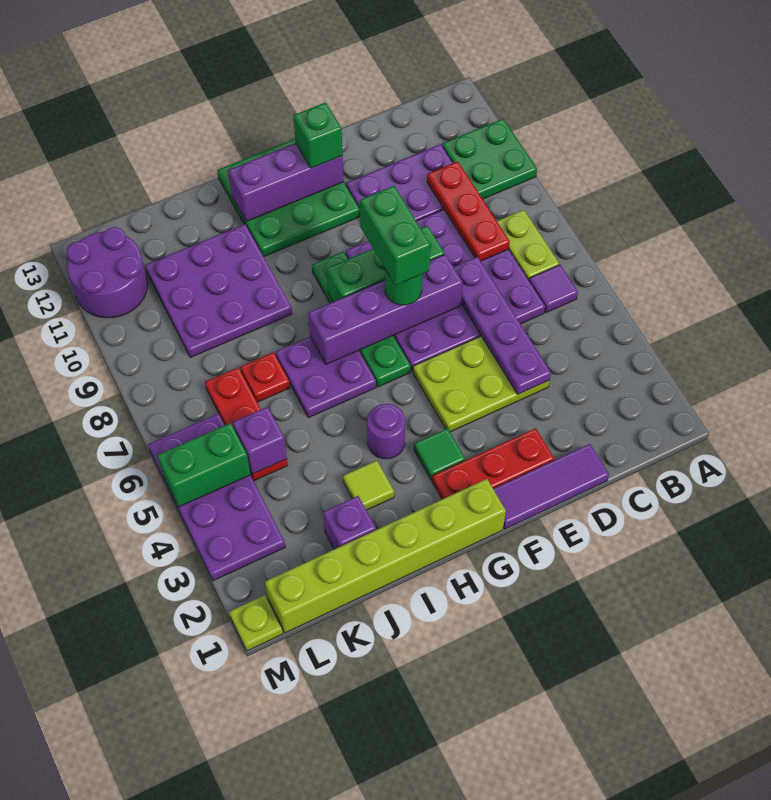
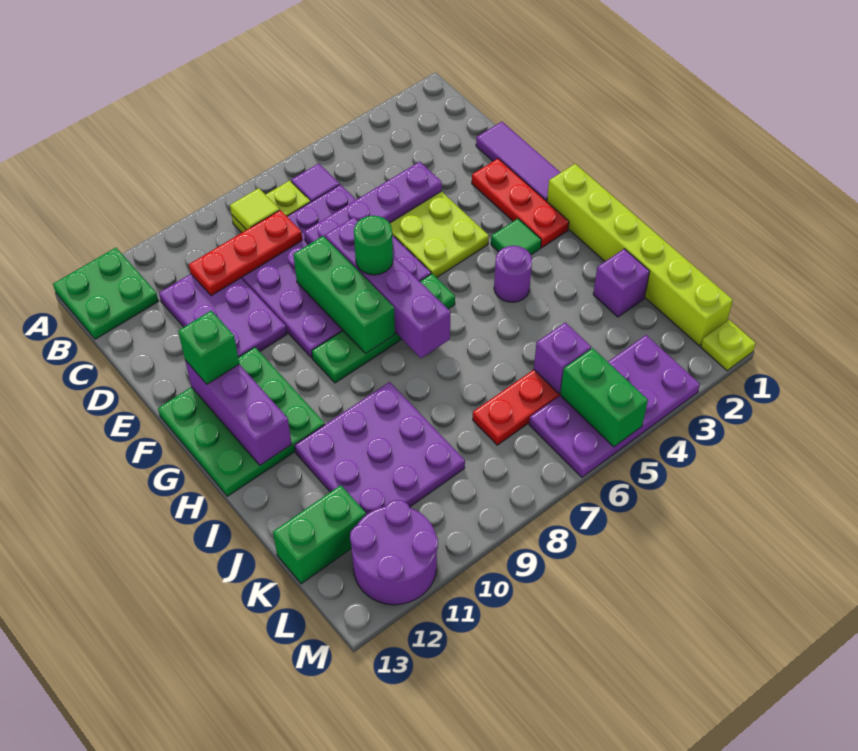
green plate A10:B11 level 1 -> green plate A12:B13 level 1
green brick F7:F8 level 4 -> green brick K12:K13 level 1
purple plate H6:I7 level 1 -> none
lime tile I3 level 1 -> lime tile B8 level 2
red plate J7 level 1 -> none

